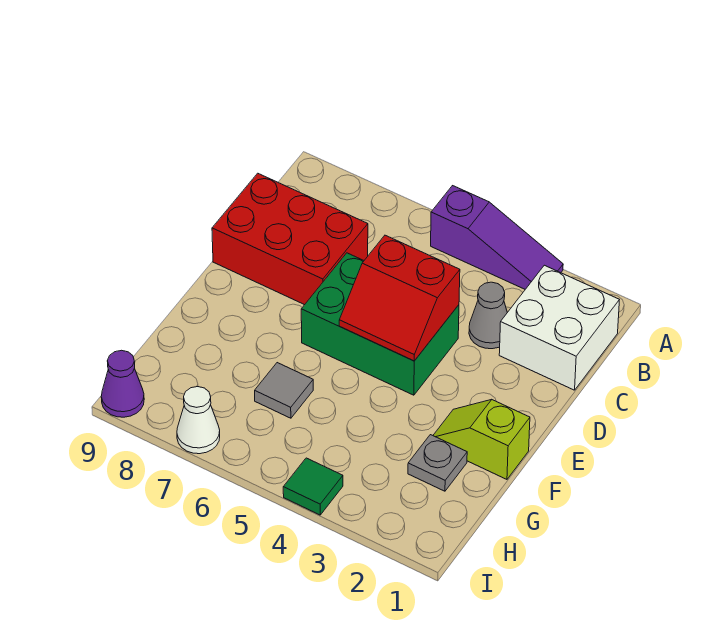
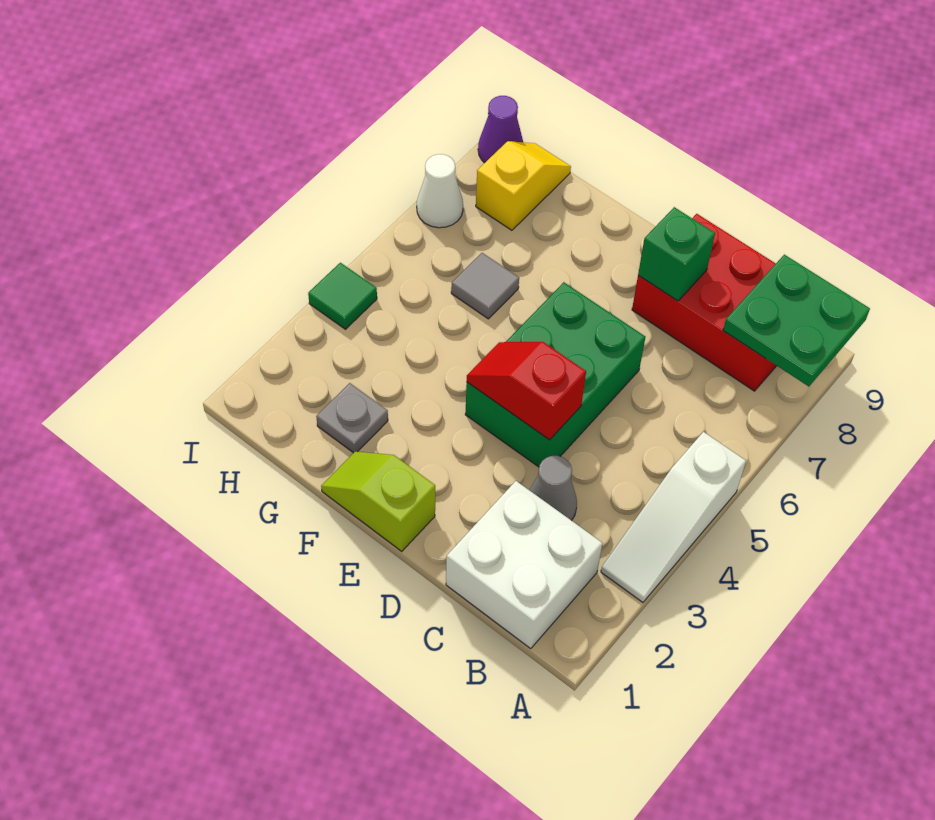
purple slope A3:A5 level 1 top 5 -> white slope A3:A5 level 1 top 5
none -> green plate A8:B9 level 2
red brick C7:D9 level 1 -> red brick B8:D9 level 1
red slope D4:E5 level 2 top D -> red slope D4:E4 level 2 top D
none -> green brick D8 level 2
lime slope F1:F2 level 1 top 1 -> lime slope E1:F1 level 1 top E
none -> yellow slope H8:H9 level 1 top 8

